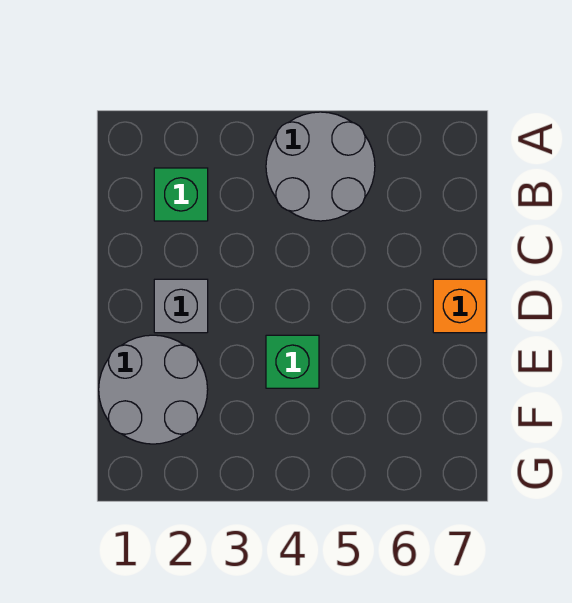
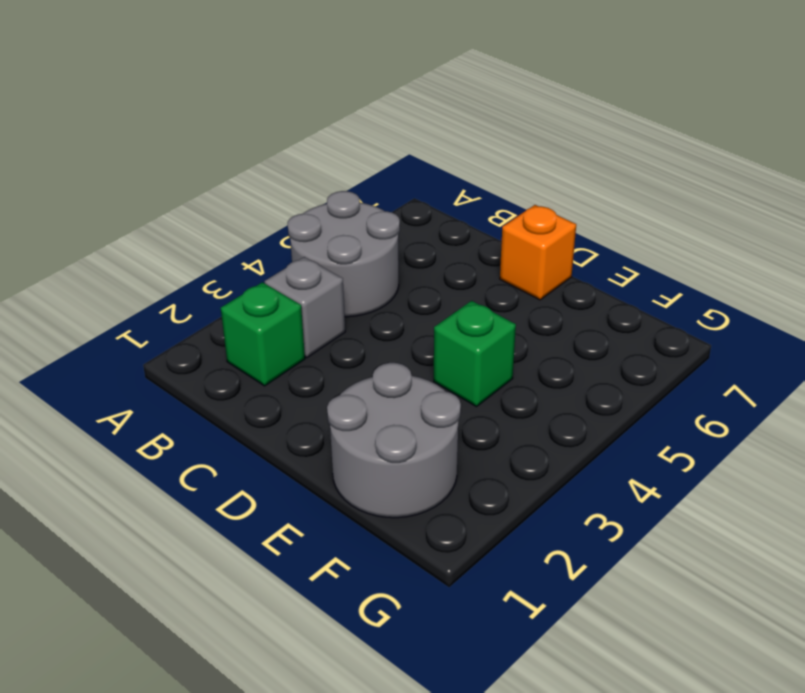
grey brick D2 level 1 -> grey brick B3 level 1

